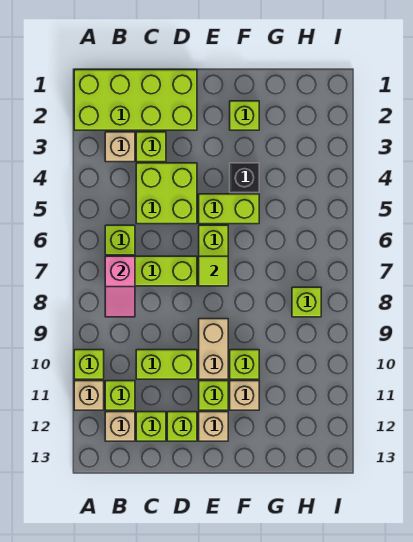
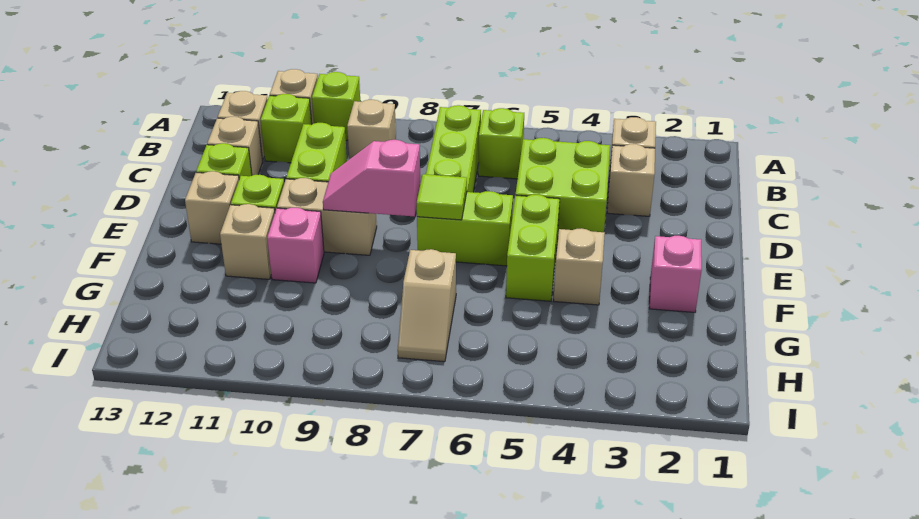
lime brick A1:D2 level 1 -> none
pink slope B7:B8 level 2 top 7 -> pink slope E8:E9 level 2 top 8
none -> tan brick B9 level 1
lime brick C3 level 1 -> tan brick C3 level 1
lime brick C12 level 1 -> tan brick C12 level 1
lime brick F2 level 1 -> pink brick F2 level 1
black brick F4 level 1 -> tan brick F4 level 1
lime brick F10 level 1 -> pink brick F10 level 1
none -> tan slope G7:H7 level 1 top G
lime brick H8 level 1 -> none

